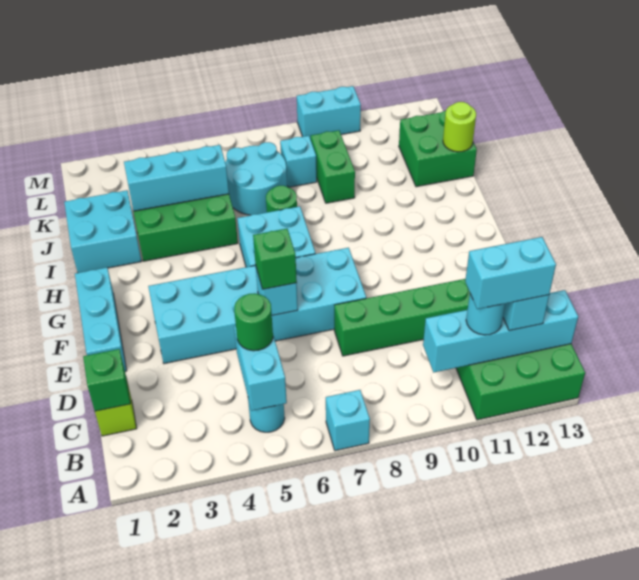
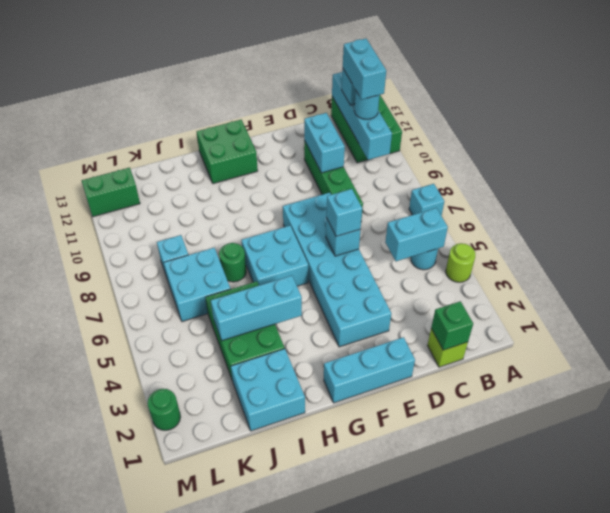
green round brick C5 level 3 -> green round brick M2 level 1
green brick E6 level 3 -> cyan brick E6 level 3
cyan brick J3:J5 level 2 -> cyan brick H4:J4 level 2
cyan round brick J6:K7 level 1 -> cyan brick J6:K7 level 1
green brick J9:K9 level 1 -> green brick L12:M12 level 1
green brick J12:K13 level 1 -> green brick G12:H13 level 1
lime round brick J13 level 2 -> lime round brick A4 level 1
cyan brick M9:M10 level 1 -> cyan brick D10:D11 level 2

